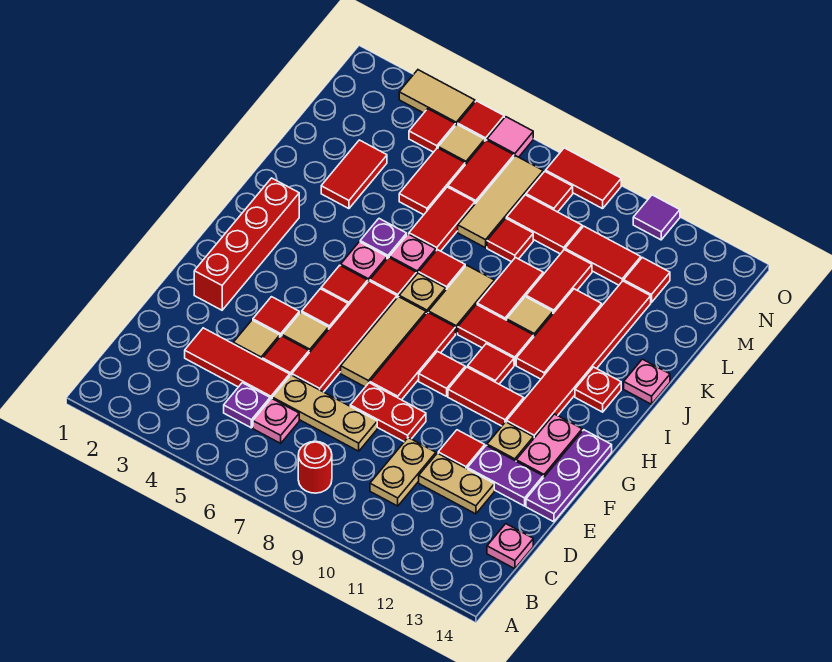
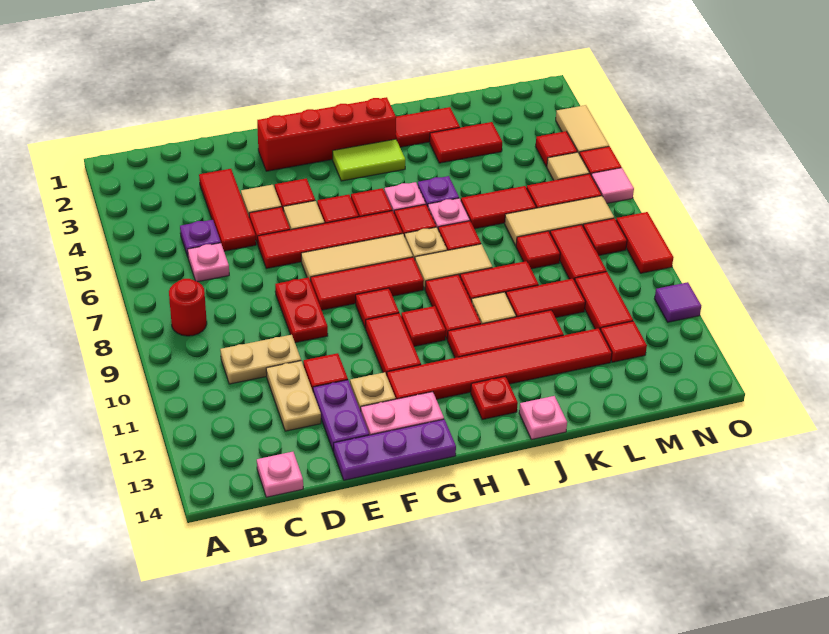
tan plate D6:D8 level 1 -> none
none -> lime tile H3:I3 level 1
red tile L5:M5 level 1 -> red tile J2:K2 level 1

